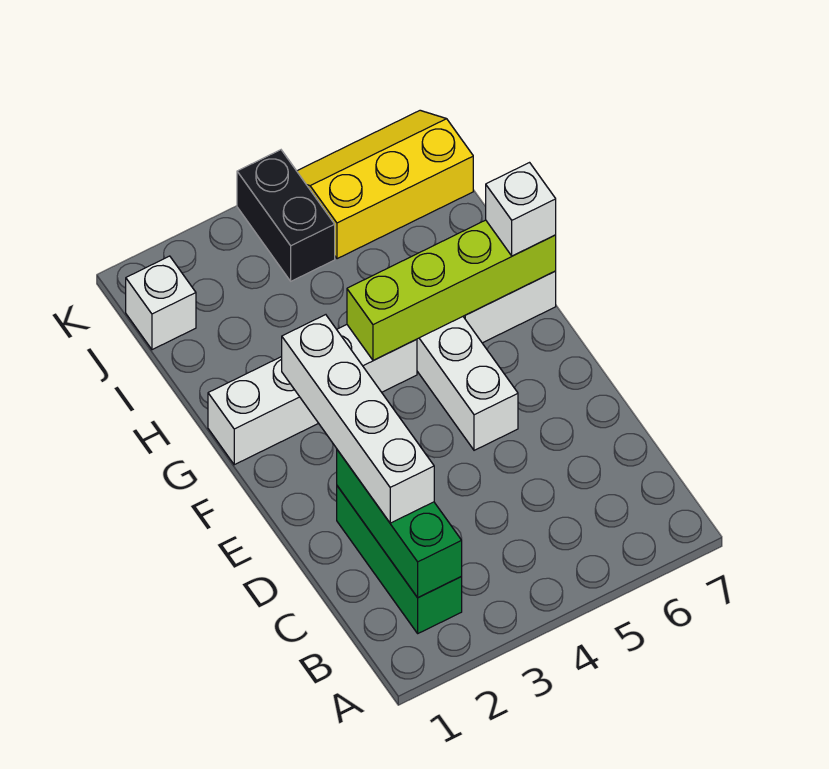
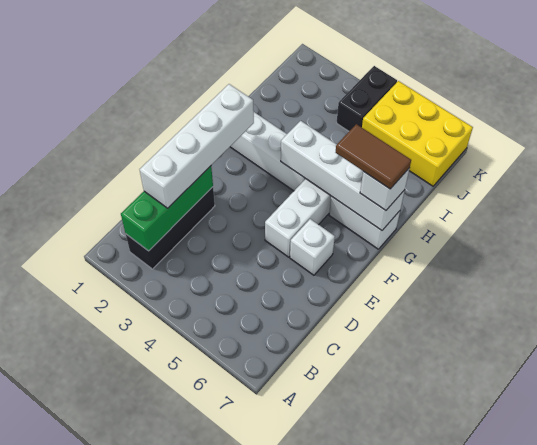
green brick B2:D2 level 1 -> black brick B2:D2 level 1
lime brick G4:G7 level 2 -> white brick G4:G7 level 2
none -> brown tile G6:G7 level 4
white brick J1 level 1 -> white brick E6 level 1
yellow slope J5:K7 level 1 top J -> yellow brick J5:K7 level 1

